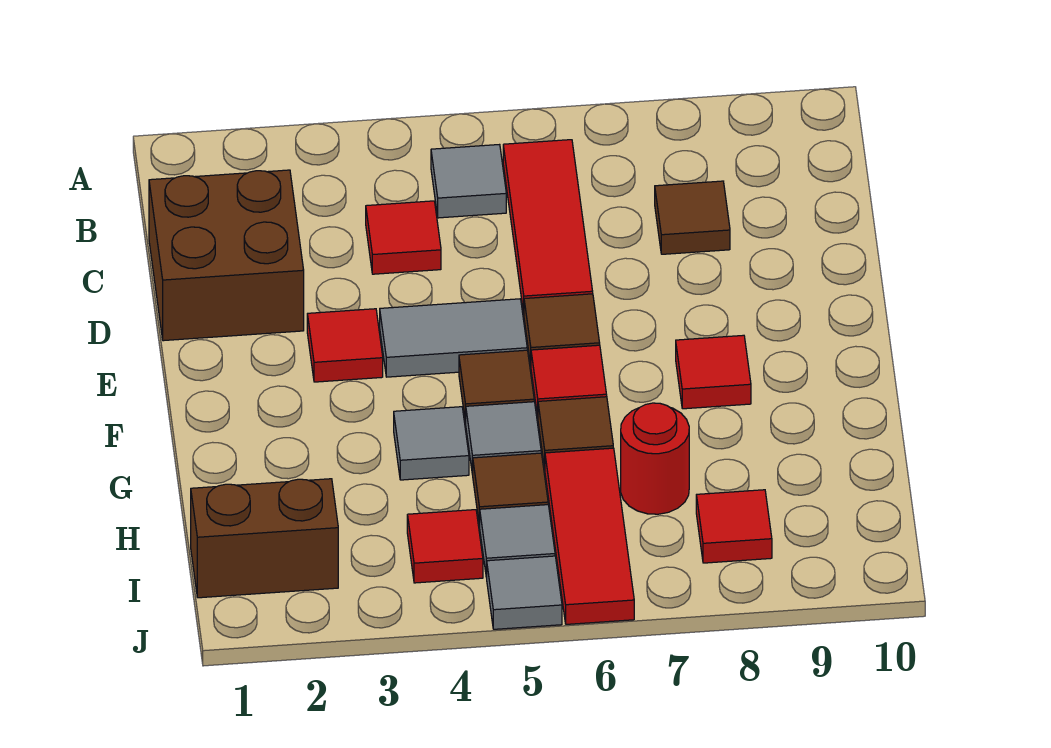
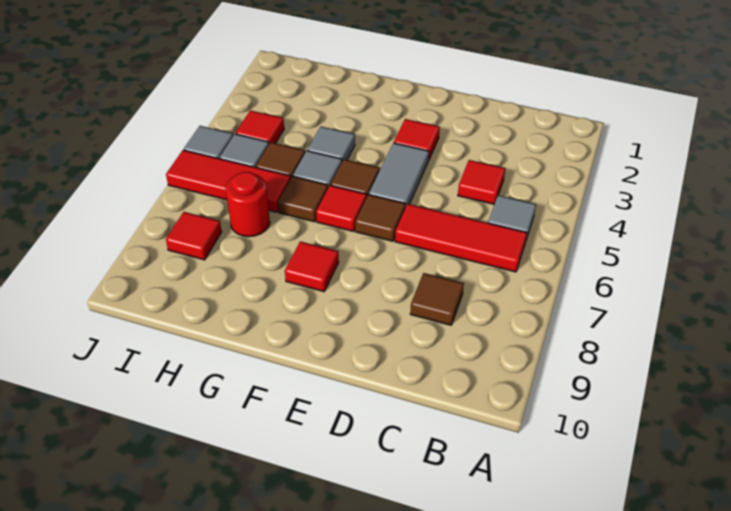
brown brick C1:D2 level 1 -> none
brown brick I1:I2 level 1 -> none

